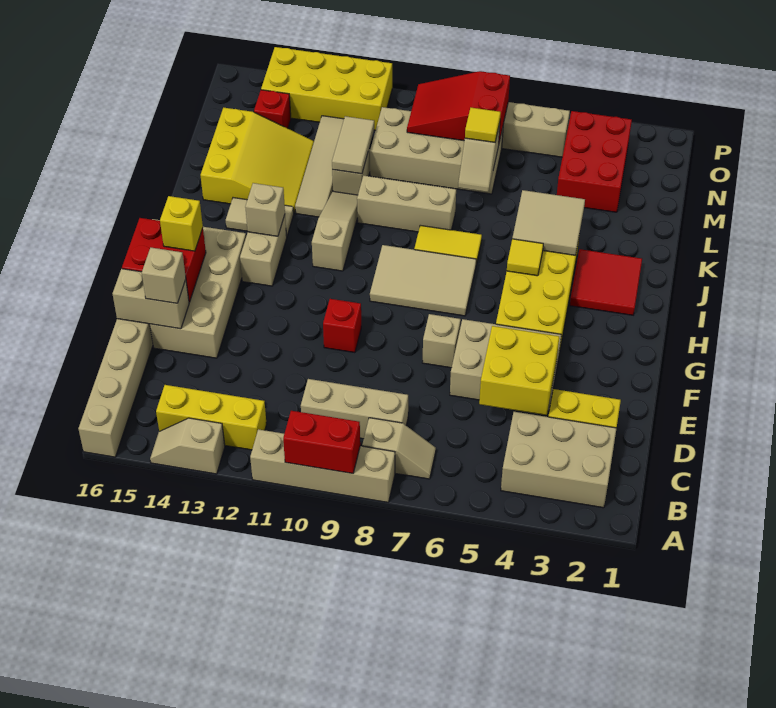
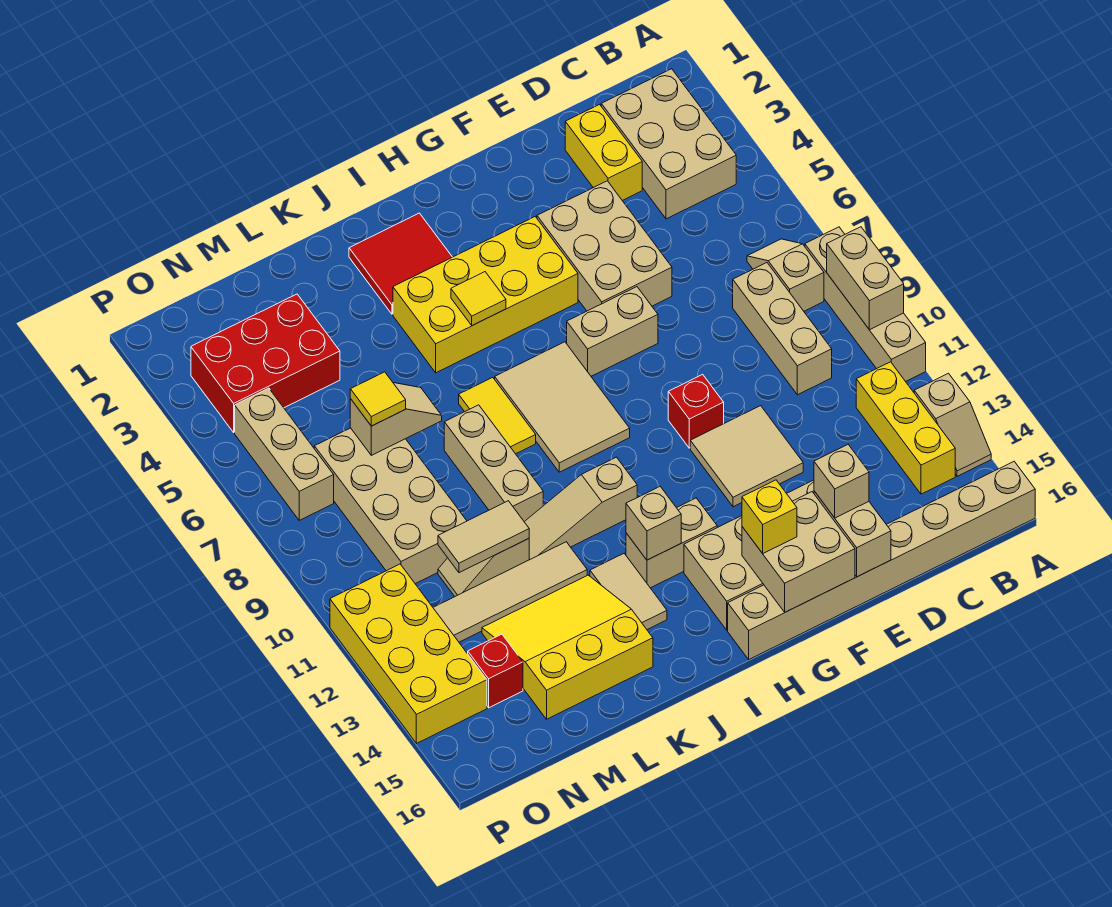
red brick A9:A10 level 2 -> tan brick A9:A10 level 2
yellow brick D4:E5 level 2 -> none
tan brick F7 level 1 -> tan brick F7:G7 level 1
red brick F15:G16 level 2 -> tan brick F15:G16 level 2
tan tile J4:K5 level 2 -> tan tile E11:F12 level 1
red slope N7:O9 level 2 top 7 -> none

